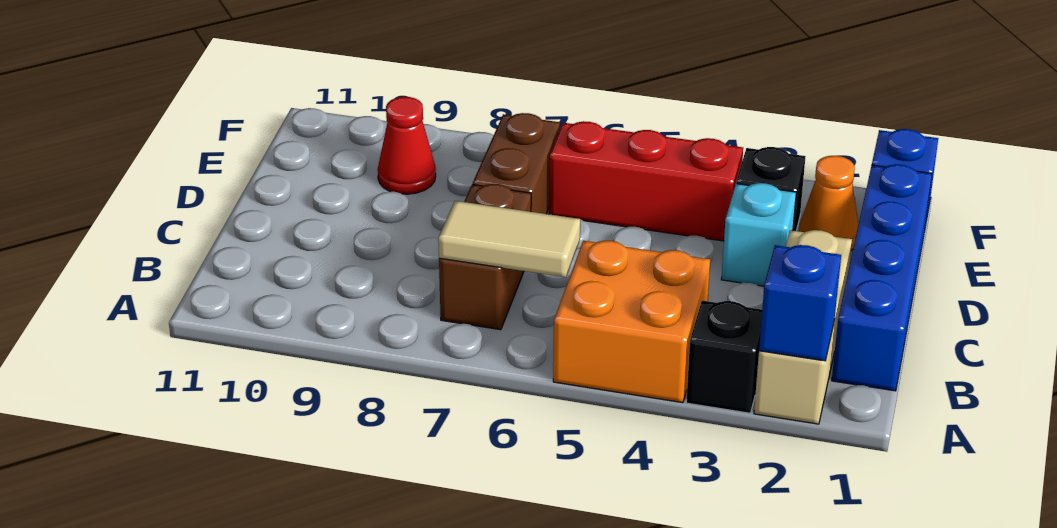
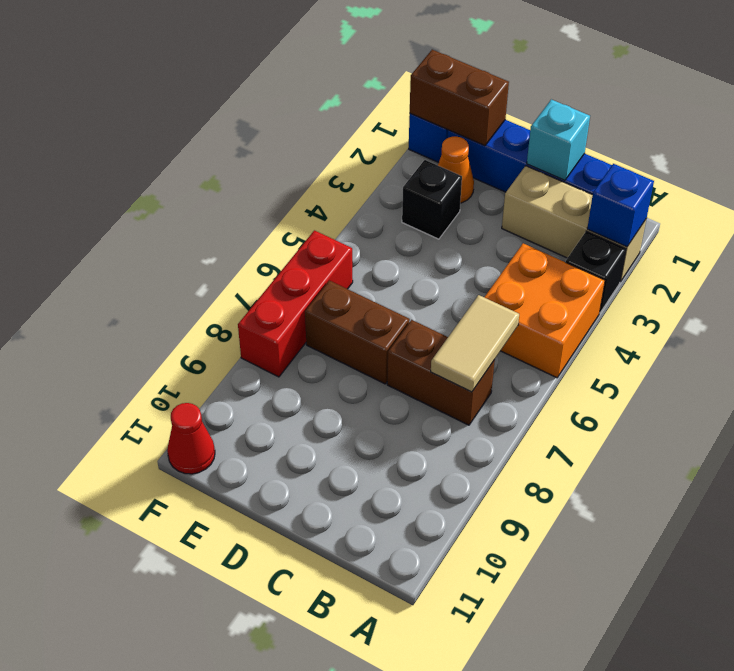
cyan brick D3 level 1 -> cyan brick C1 level 2
none -> brown brick E1:F1 level 2
red brick E4:E6 level 1 -> red brick F6:F8 level 1
red cone E9 level 1 -> red cone F11 level 1

